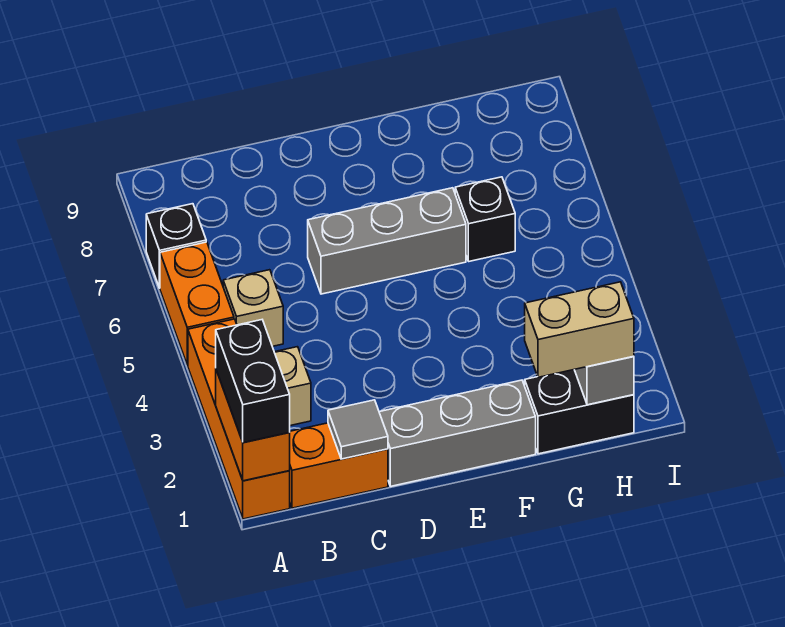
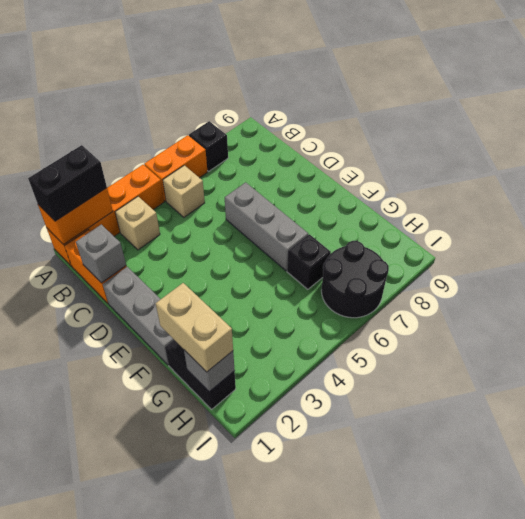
grey tile C1 level 2 -> grey brick C1 level 2
none -> black round brick H6:I7 level 1

